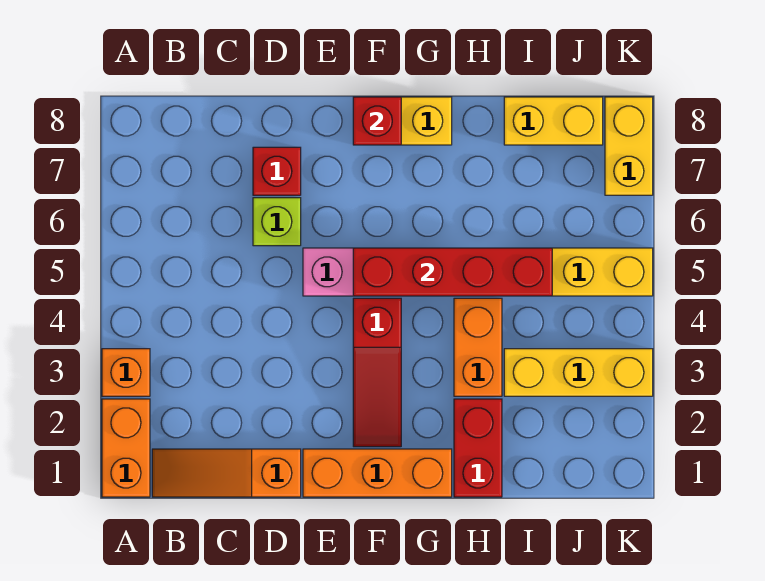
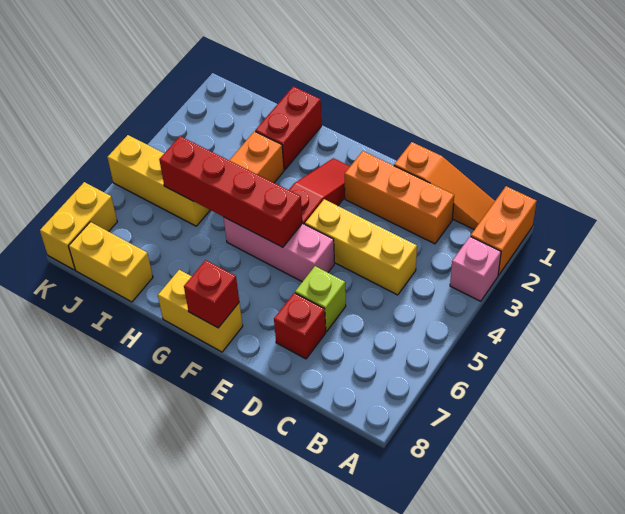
orange brick A3 level 1 -> pink brick A3 level 1
orange brick E1:G1 level 1 -> orange brick C2:E2 level 1
yellow brick I3:K3 level 1 -> yellow brick C4:E4 level 1

